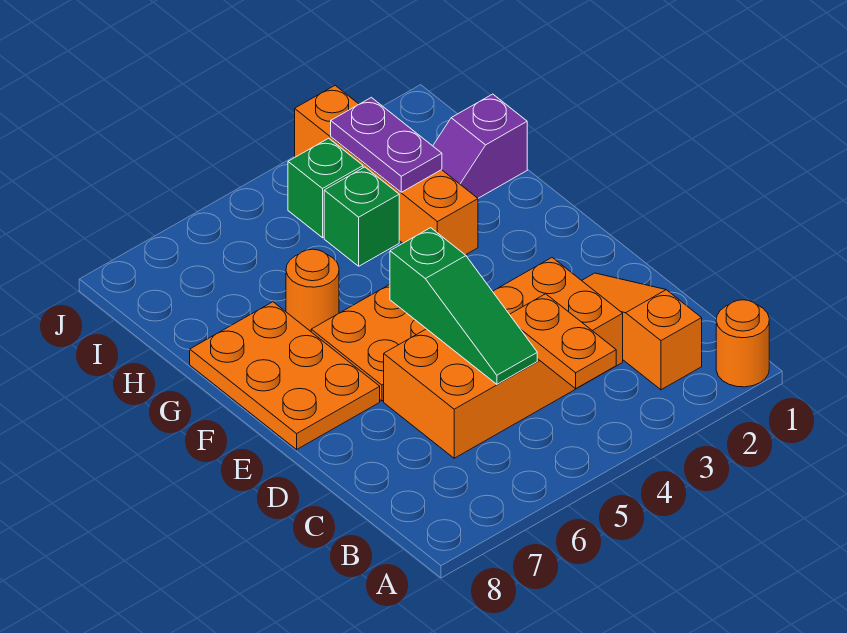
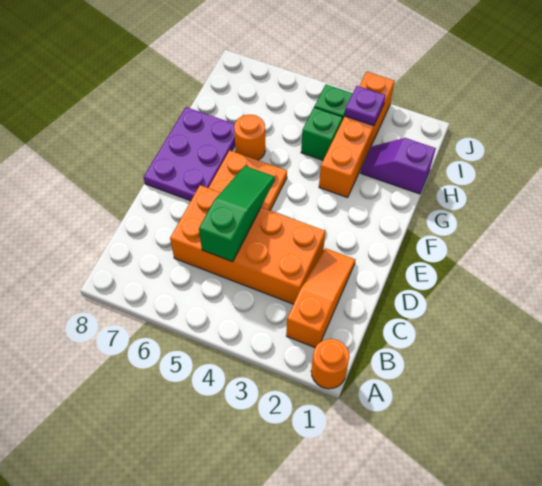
orange plate B4:C4 level 2 -> none
green slope C5:E5 level 2 top E -> green slope C5:E5 level 2 top C
orange plate E7:G8 level 1 -> purple plate E7:G8 level 1
purple plate H3:I3 level 2 -> purple plate I3 level 2

